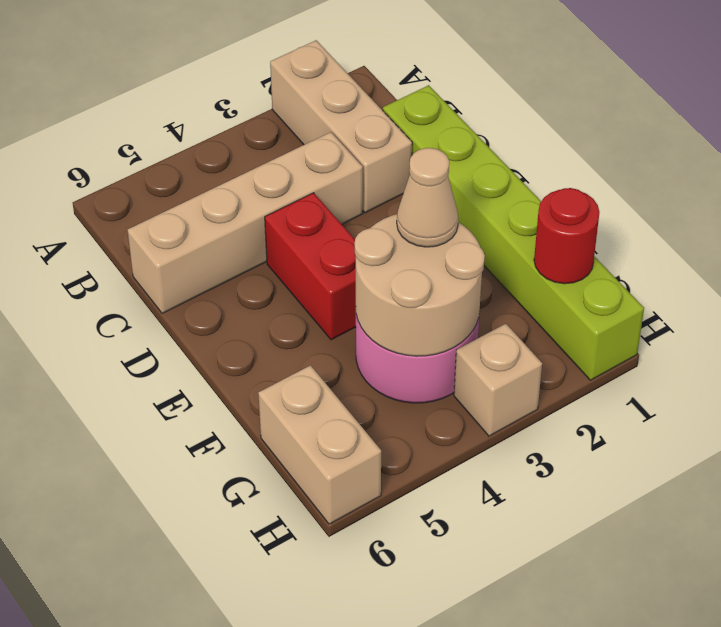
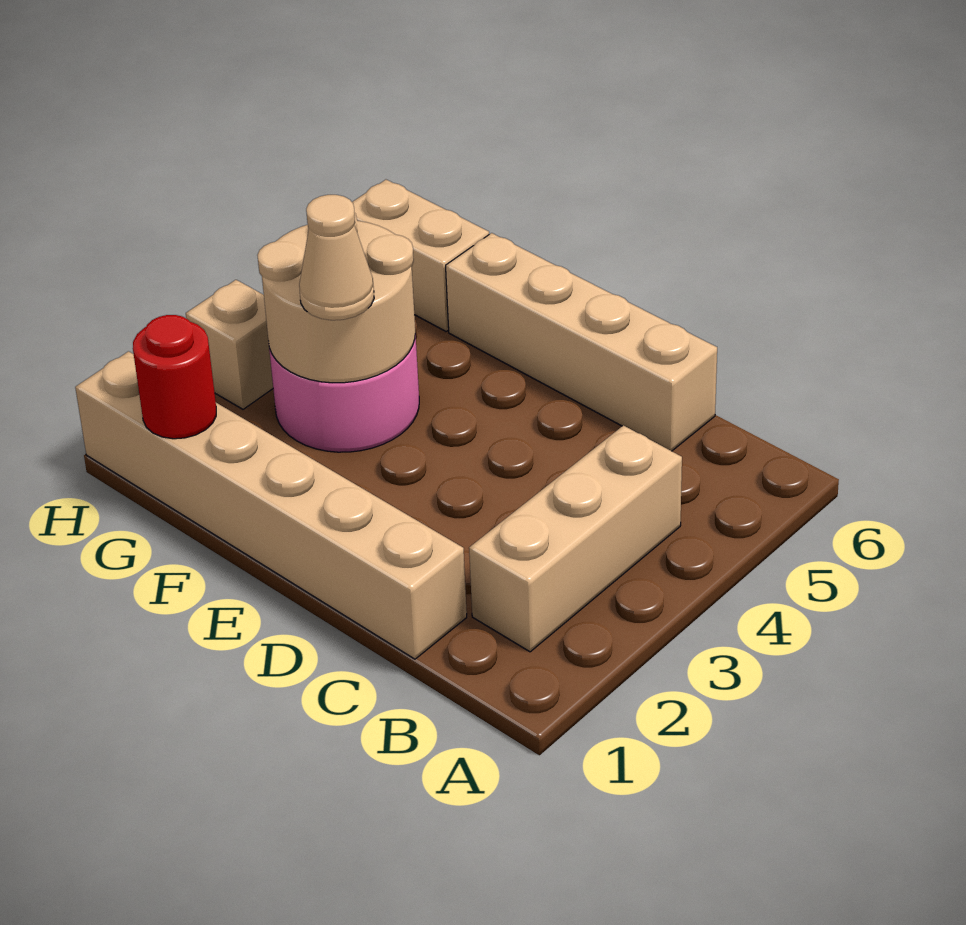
tan brick A2:C2 level 1 -> tan brick B2:B4 level 1
lime brick C1:H1 level 1 -> tan brick C1:H1 level 1
tan brick C3:C6 level 1 -> tan brick C6:F6 level 1
red brick D4:E4 level 1 -> none

